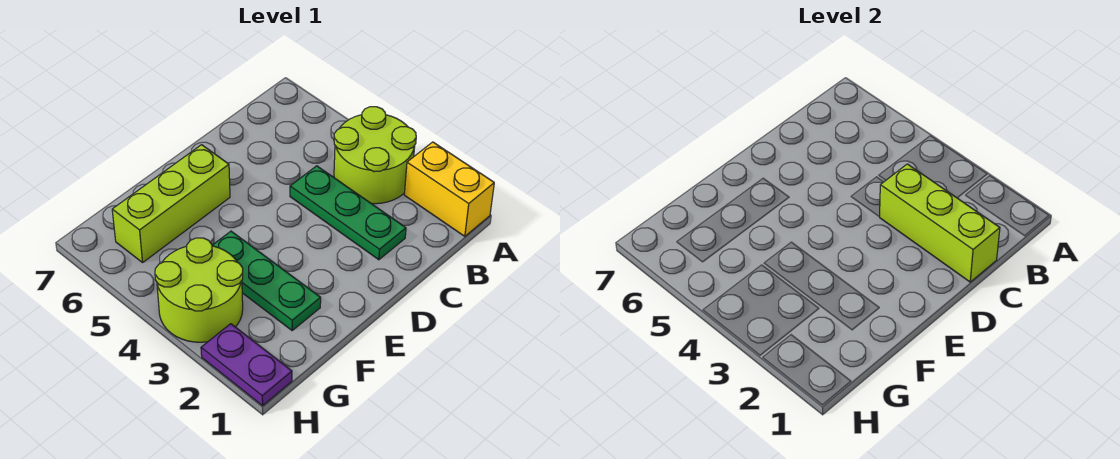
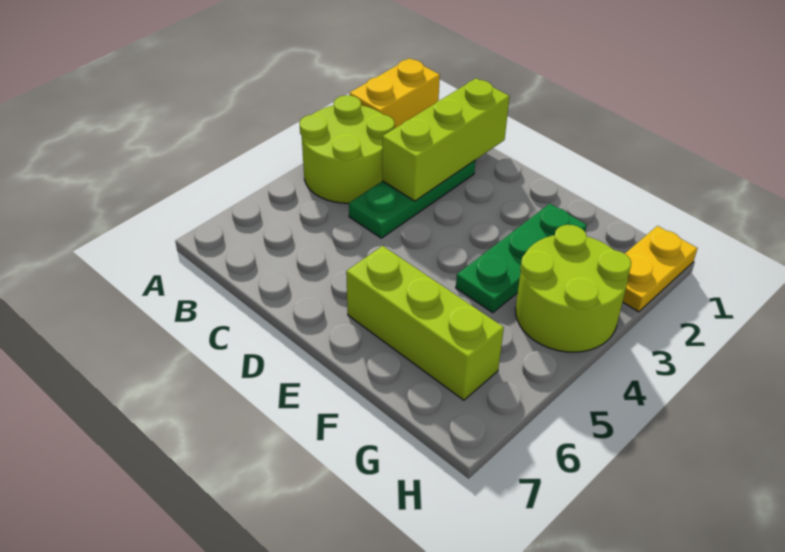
purple plate H1:H2 level 1 -> yellow plate H1:H2 level 1

